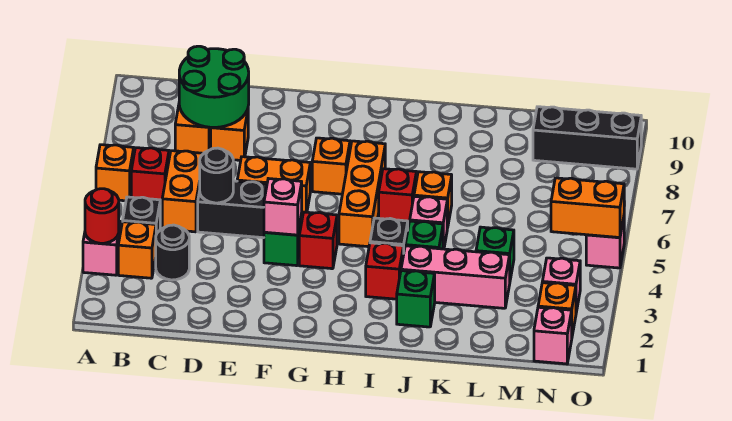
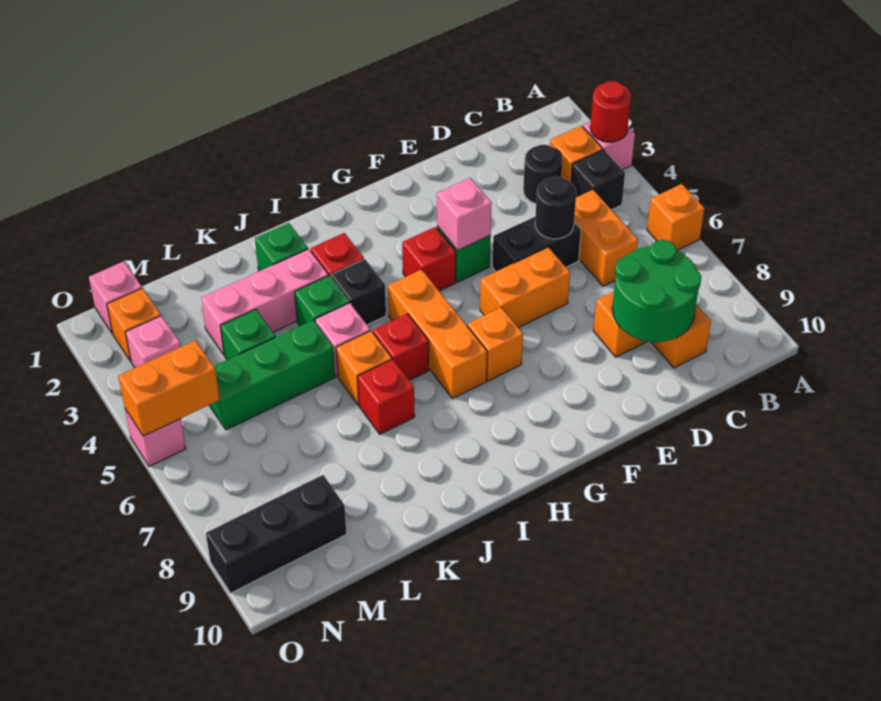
red brick B6 level 1 -> red brick J7 level 1
none -> green brick K5:M5 level 1

